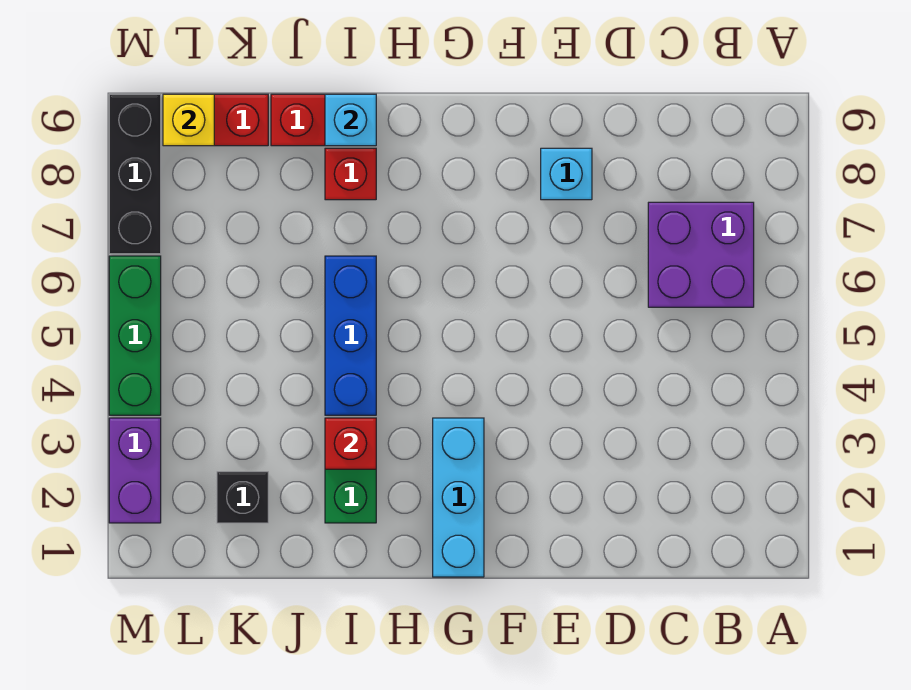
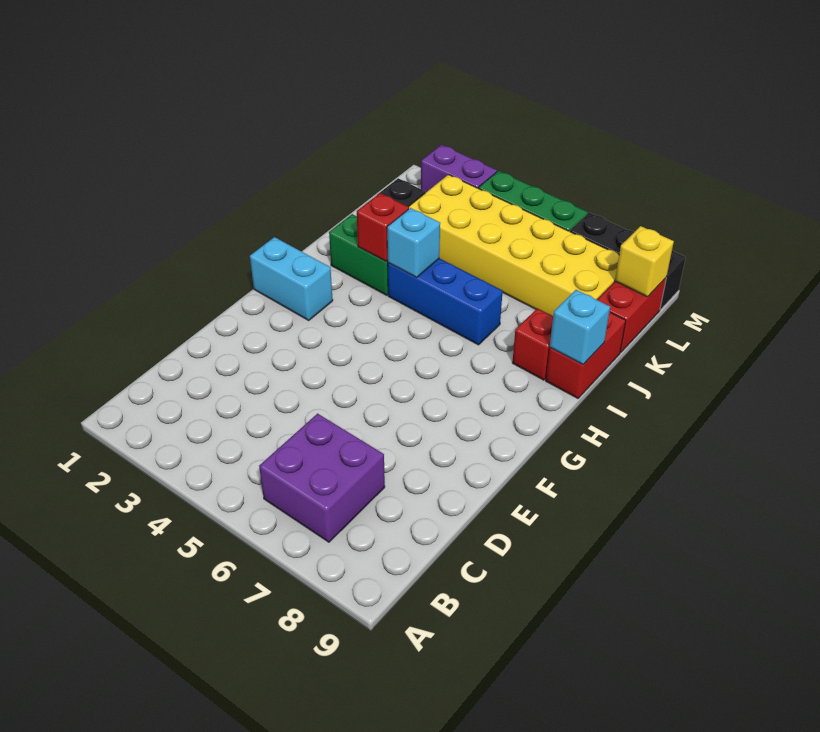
cyan brick E8 level 1 -> cyan brick I4 level 2
cyan brick G1:G3 level 1 -> cyan brick G1:G2 level 1
none -> yellow brick K3:L8 level 1

